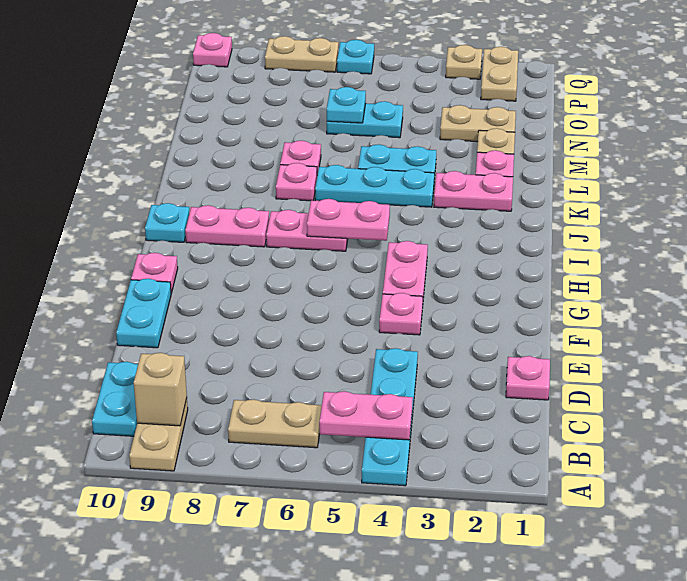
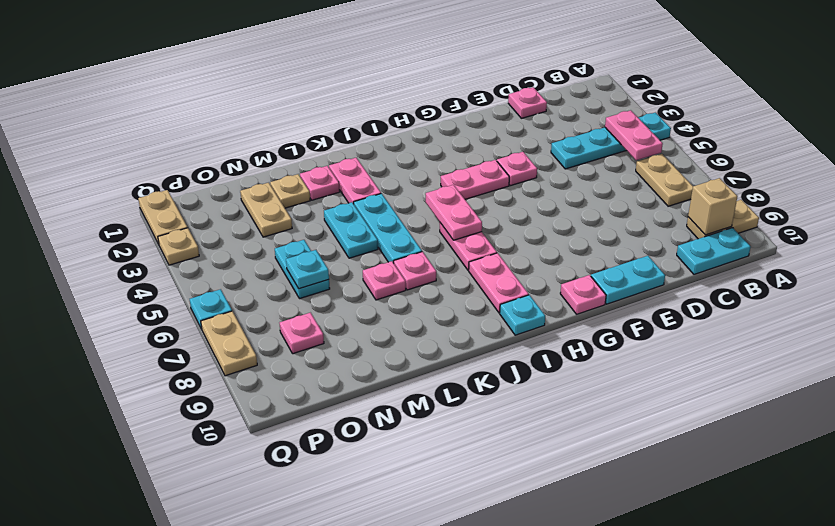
tan plate P2:Q2 level 1 -> tan plate Q1:Q2 level 1
pink plate Q10 level 1 -> pink plate O8 level 1

